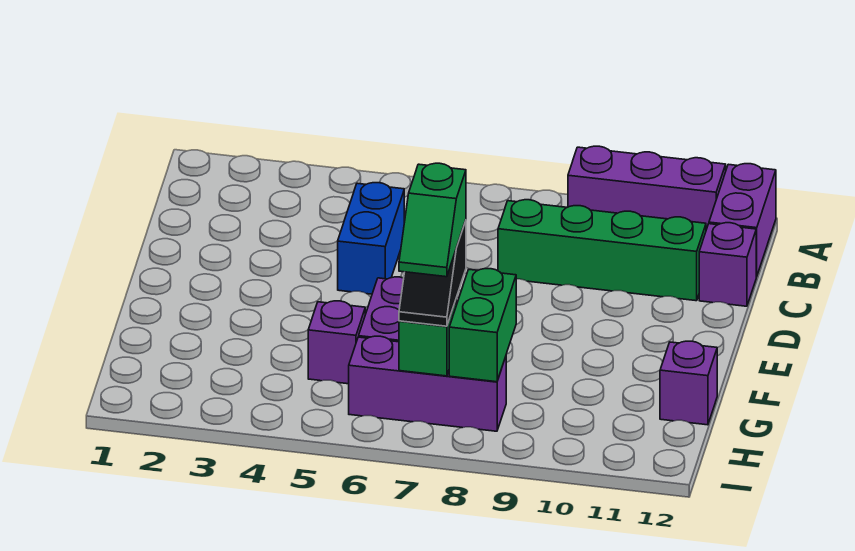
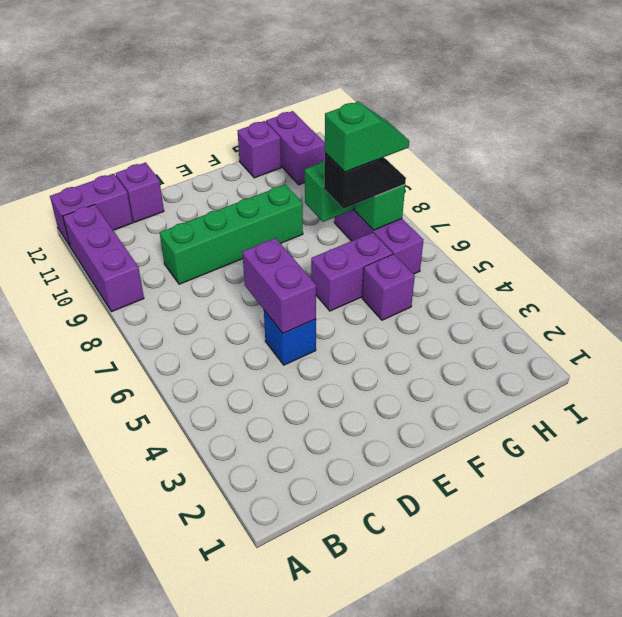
blue brick C5:D5 level 1 -> blue brick D5 level 1
green brick C8:C11 level 1 -> green brick C9:F9 level 1
none -> purple brick D5:D6 level 2
none -> purple brick H11:H12 level 1

